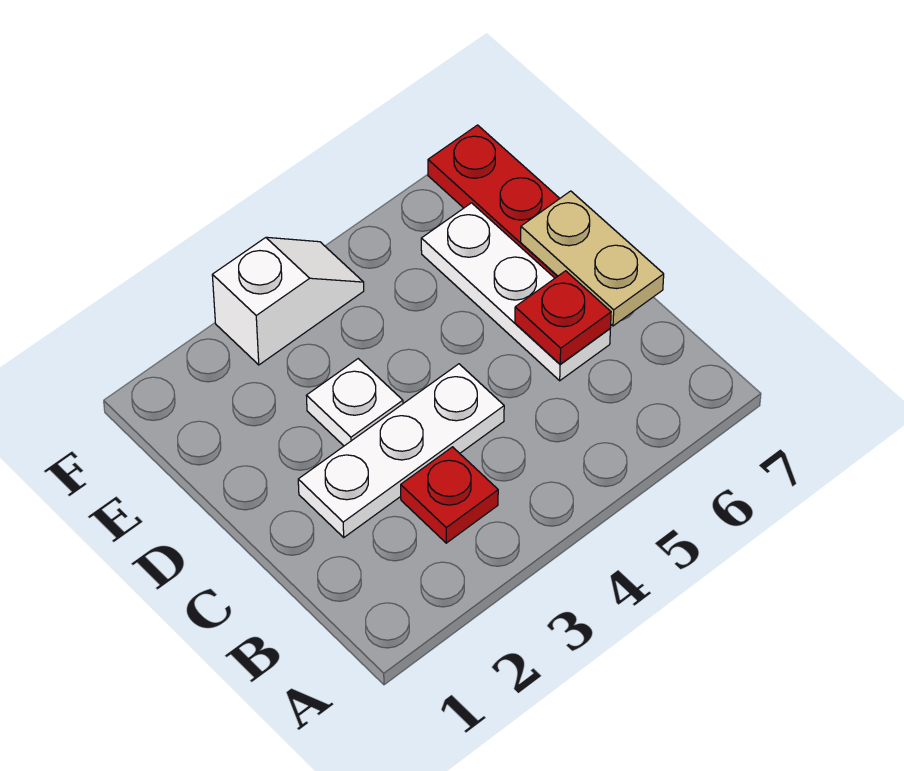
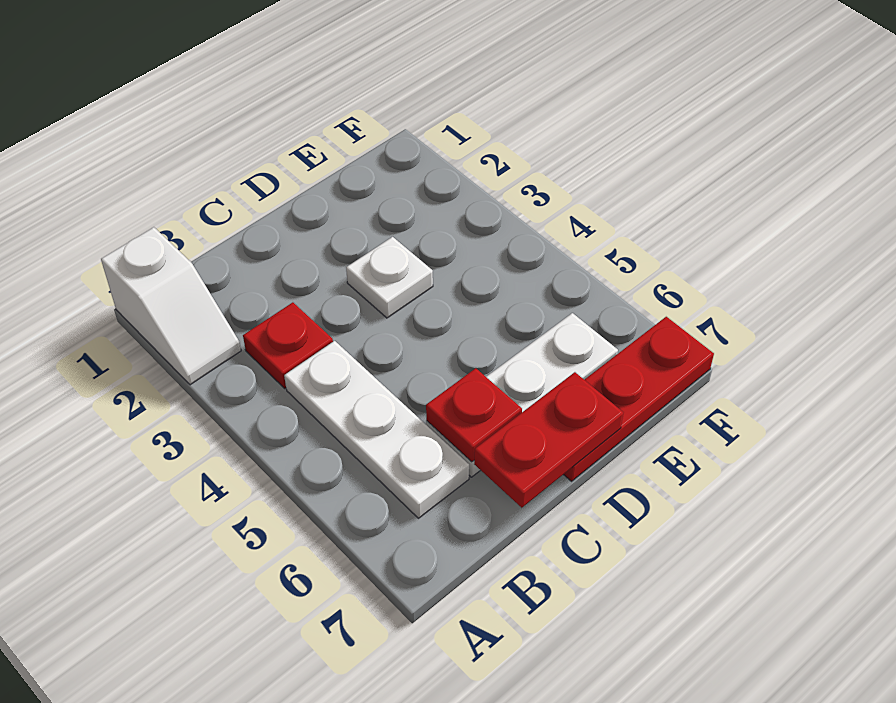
white plate C2:C4 level 1 -> white plate B4:B6 level 1
tan plate C7:D7 level 2 -> red plate C7:D7 level 2
white slope F3:F4 level 1 top 3 -> white slope A1:A2 level 1 top 1

